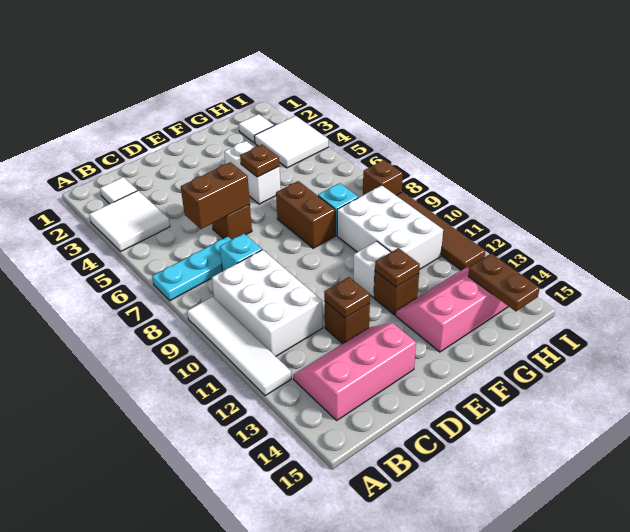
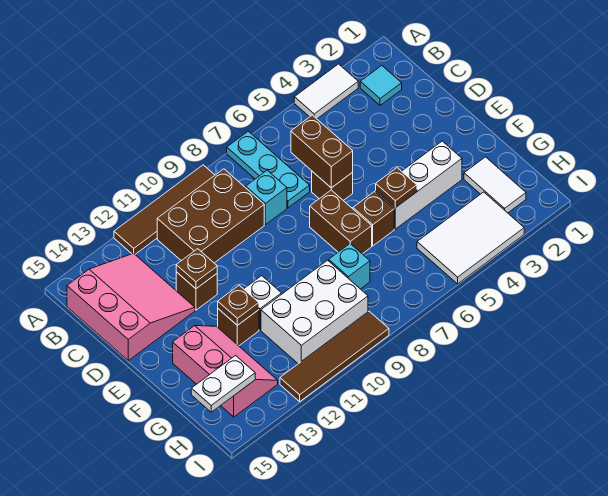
white tile A3:B4 level 1 -> white tile A3:A4 level 1
white tile A9:A12 level 1 -> brown tile A9:A12 level 1
white tile B2 level 1 -> cyan tile B2 level 1
white brick B9:C11 level 1 -> brown brick B9:C11 level 1
pink slope B13:D14 level 1 top 14 -> pink slope B13:D15 level 1 top 15
white brick F4:F5 level 1 -> white brick F3:F5 level 1
brown brick F7:F8 level 1 -> brown brick E7:F7 level 1
white tile H2 level 1 -> white tile G2:H2 level 1
white tile H3:I4 level 1 -> white tile H3:I5 level 1
brown plate H14:H15 level 2 -> white plate H14:H15 level 2
brown brick I8 level 1 -> brown brick F6 level 1

